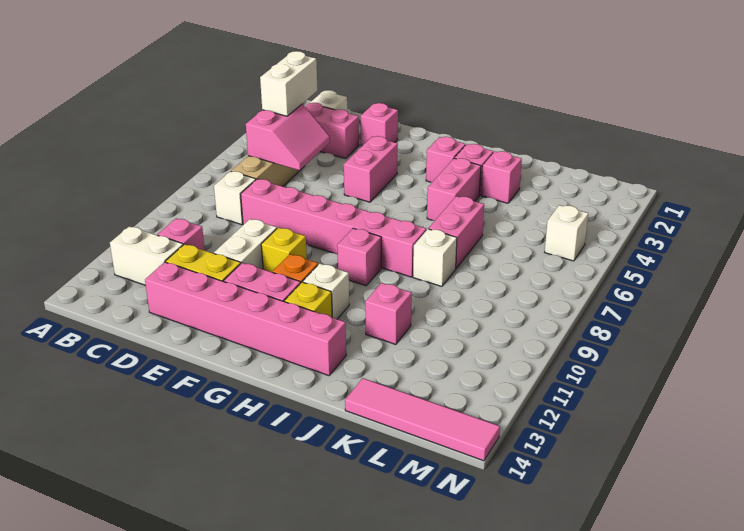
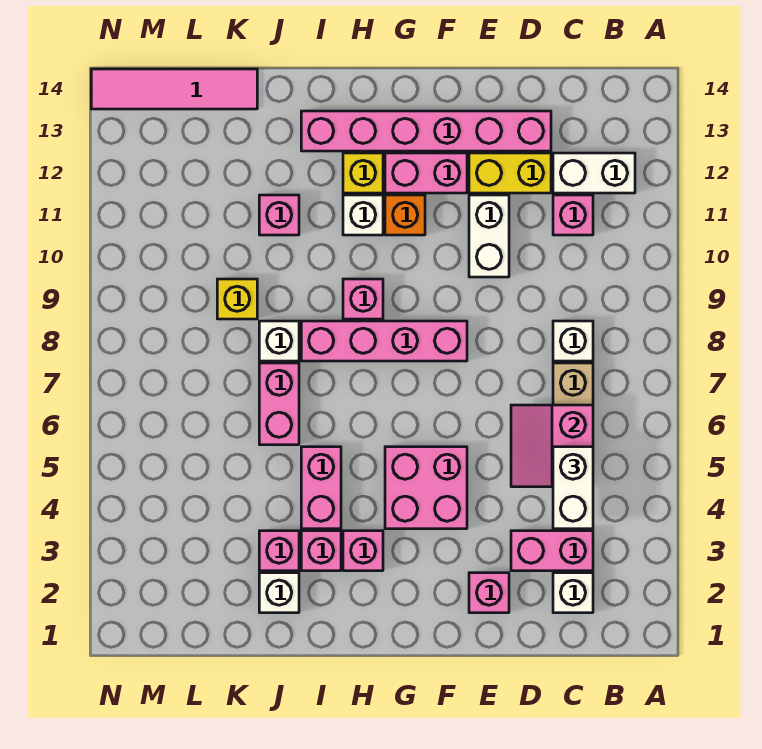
pink brick D8:I8 level 1 -> pink brick F8:I8 level 1
pink brick F4:F5 level 1 -> pink brick F4:G5 level 1
yellow brick F10 level 1 -> yellow brick K9 level 1
white brick M5 level 1 -> white brick J2 level 1

